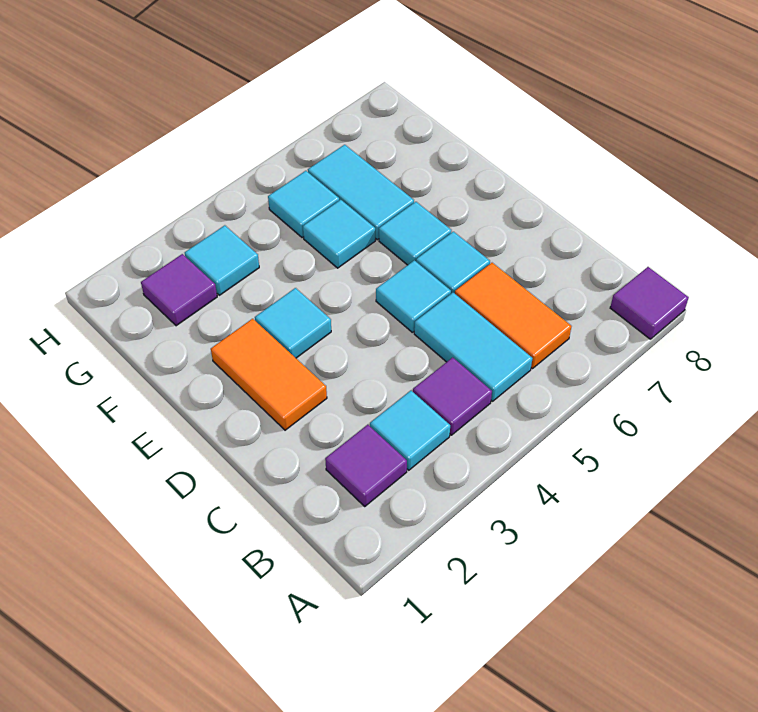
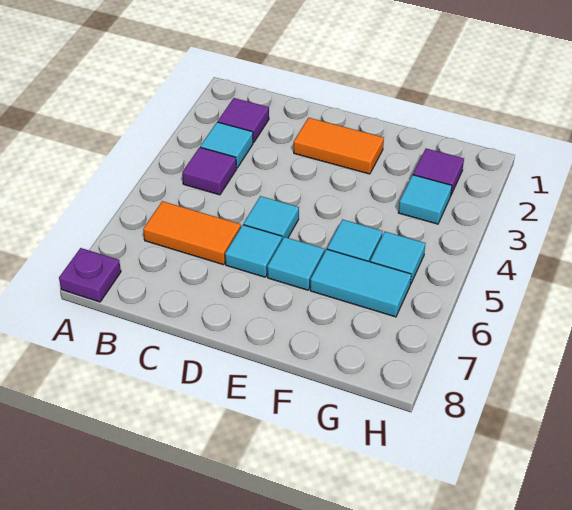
purple tile A8 level 1 -> purple plate A8 level 1
cyan tile B5:C5 level 1 -> none
cyan tile E3 level 1 -> none

